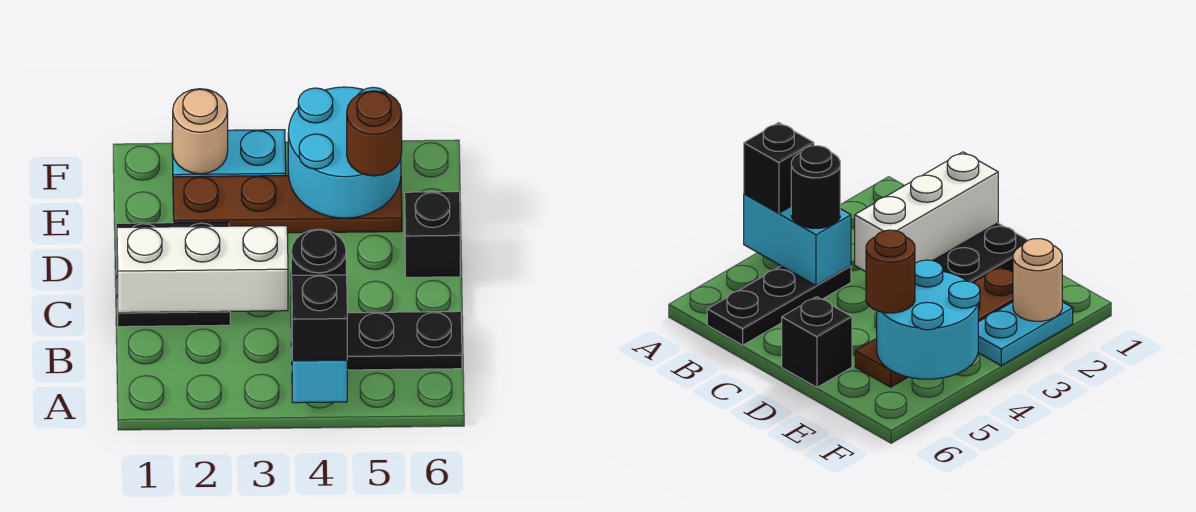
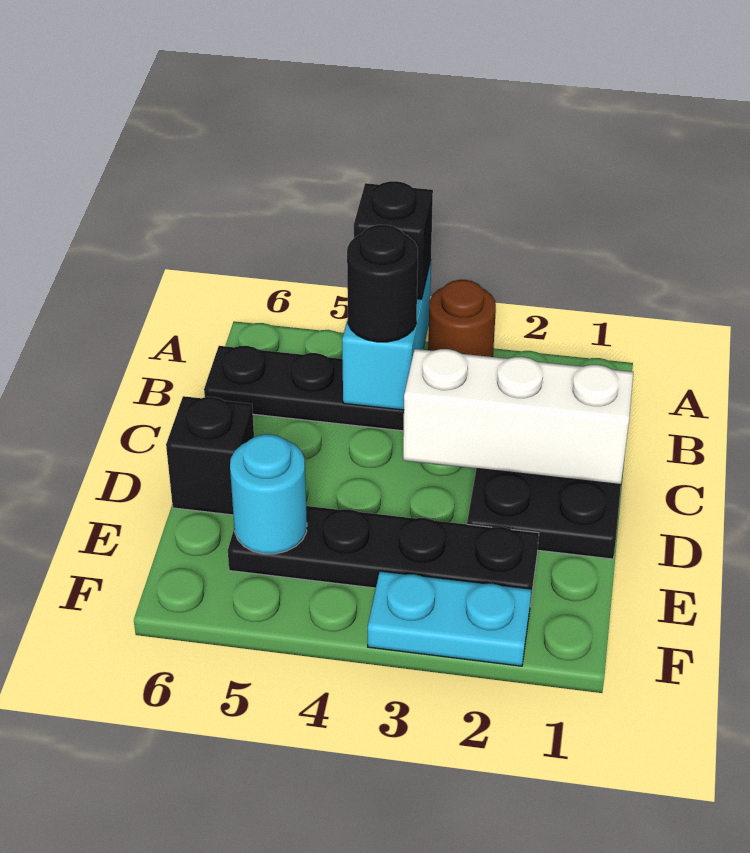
brown plate E2:E5 level 1 -> black plate E2:E5 level 1
cyan round brick E4:F5 level 2 -> cyan round brick E5 level 2
brown round brick E5 level 3 -> brown round brick A3 level 1
tan round brick F2 level 2 -> none

